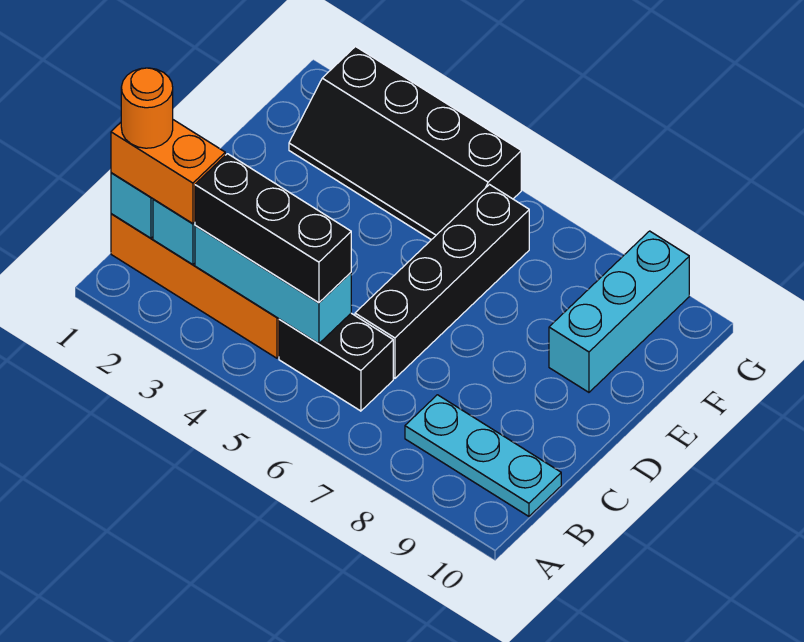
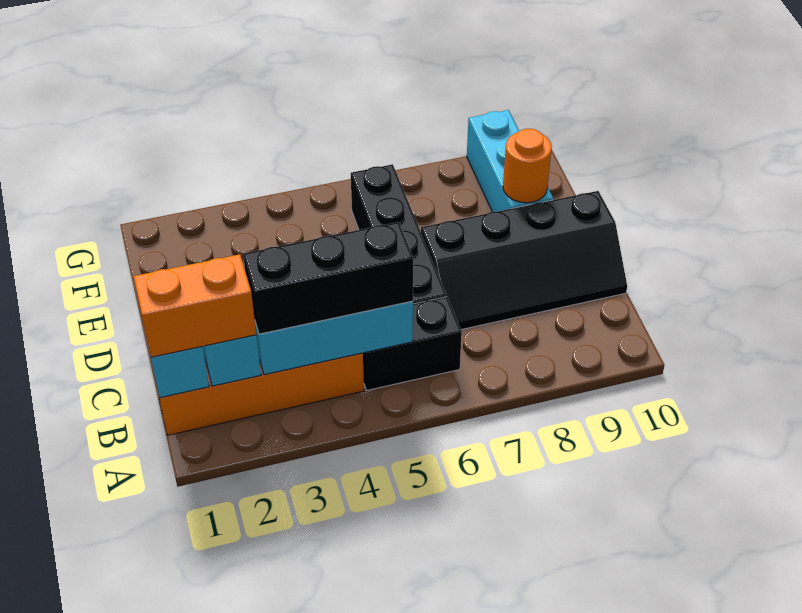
orange round brick B1 level 4 -> orange round brick E9 level 2
cyan plate B8:B10 level 1 -> none
black slope F2:G5 level 1 top G -> black slope C7:D10 level 1 top D

